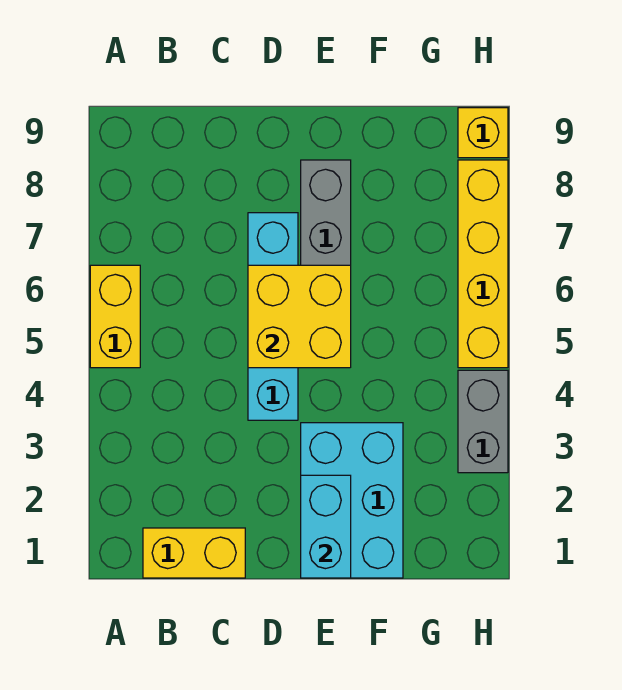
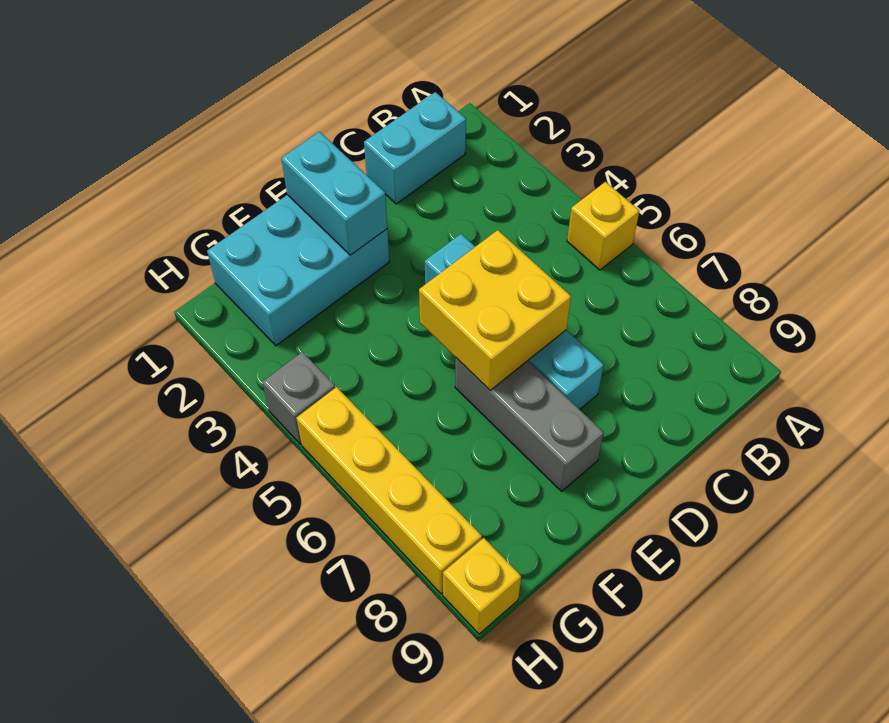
yellow brick A5:A6 level 1 -> yellow brick A5 level 1
yellow brick B1:C1 level 1 -> cyan brick B1:C1 level 1
cyan brick E1:F3 level 1 -> cyan brick E1:G2 level 1
grey brick H3:H4 level 1 -> grey brick H4 level 1

